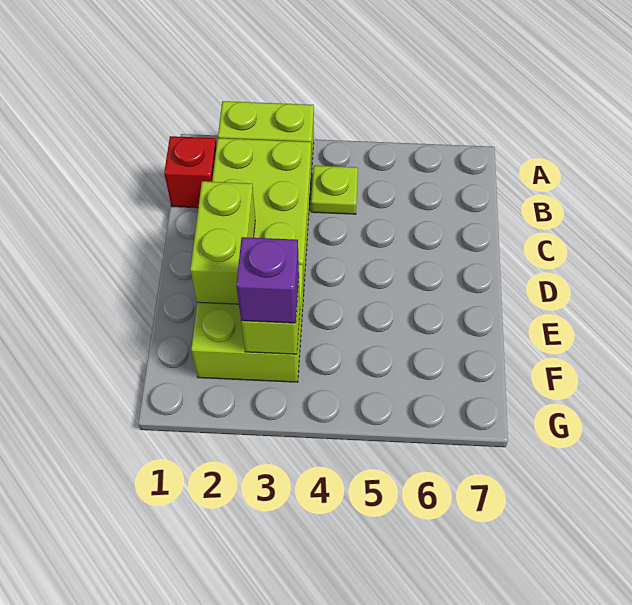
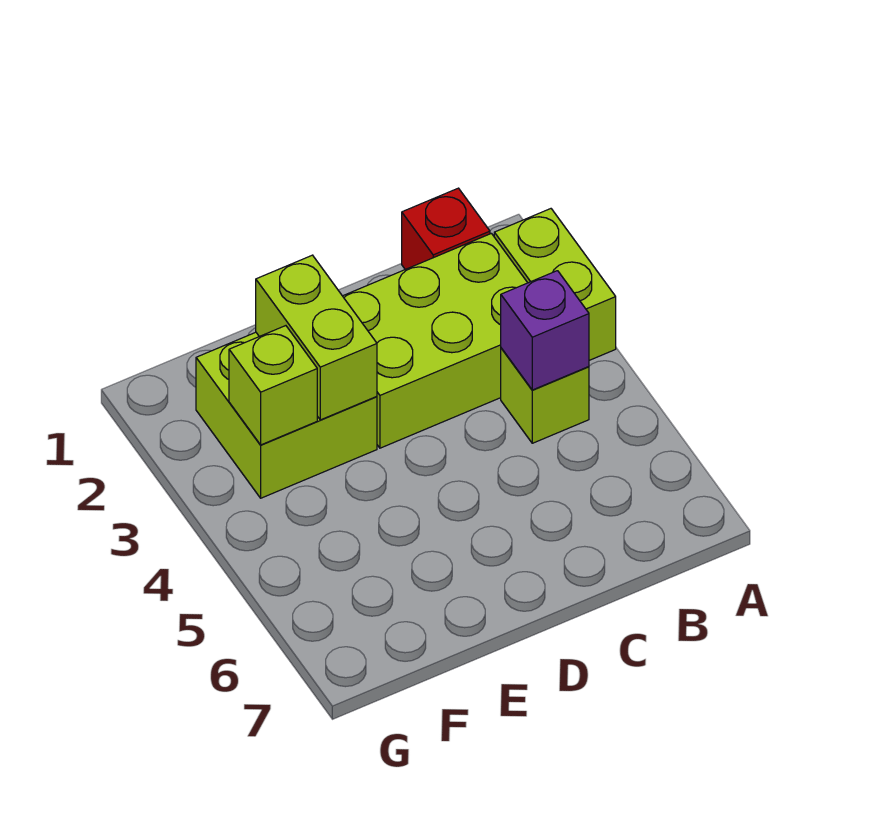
lime plate B4 level 1 -> lime brick B4 level 1
lime brick D2:E2 level 2 -> lime brick E2:E3 level 2
purple brick F3 level 3 -> purple brick B4 level 2

